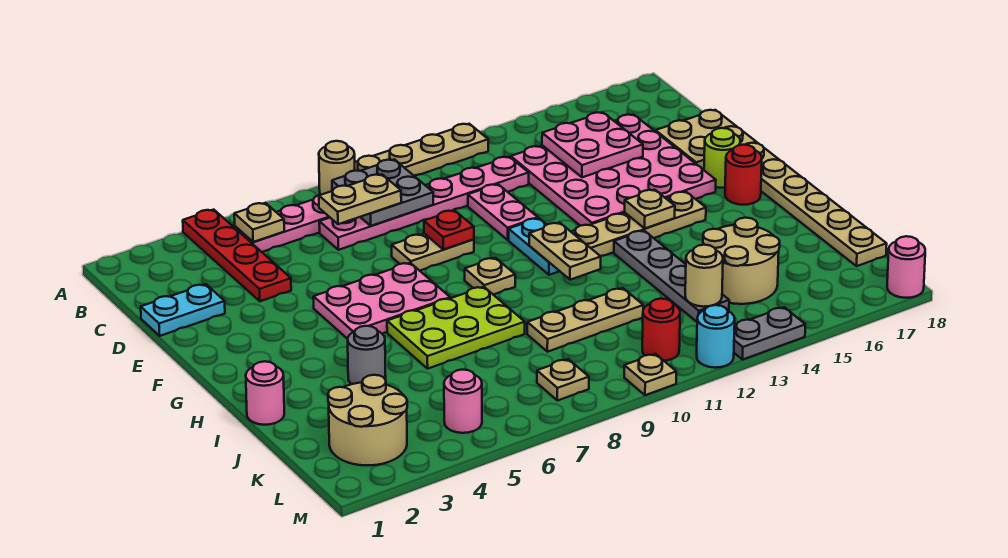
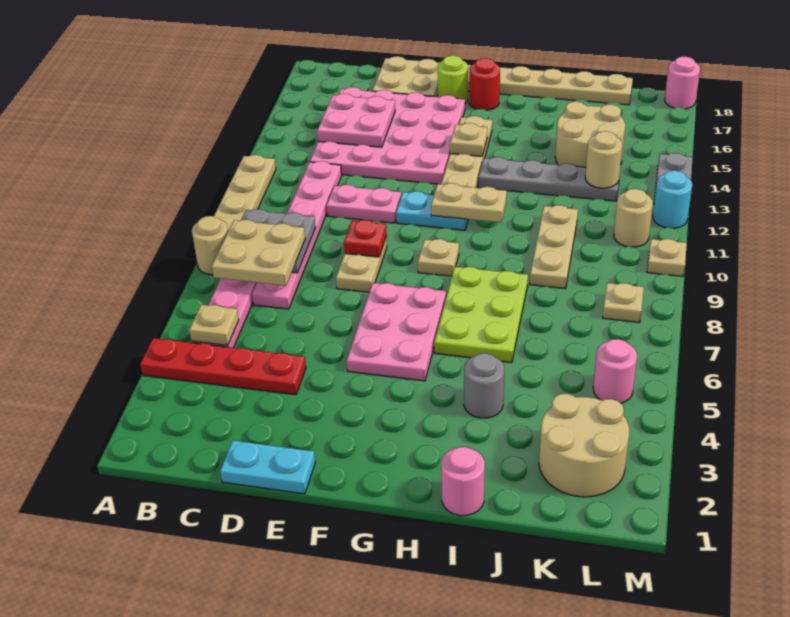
tan plate C7:C8 level 3 -> tan plate B7:C8 level 3
cyan plate D1:D2 level 1 -> cyan plate D1:E1 level 1
red round brick L11 level 1 -> tan round brick L11 level 1

